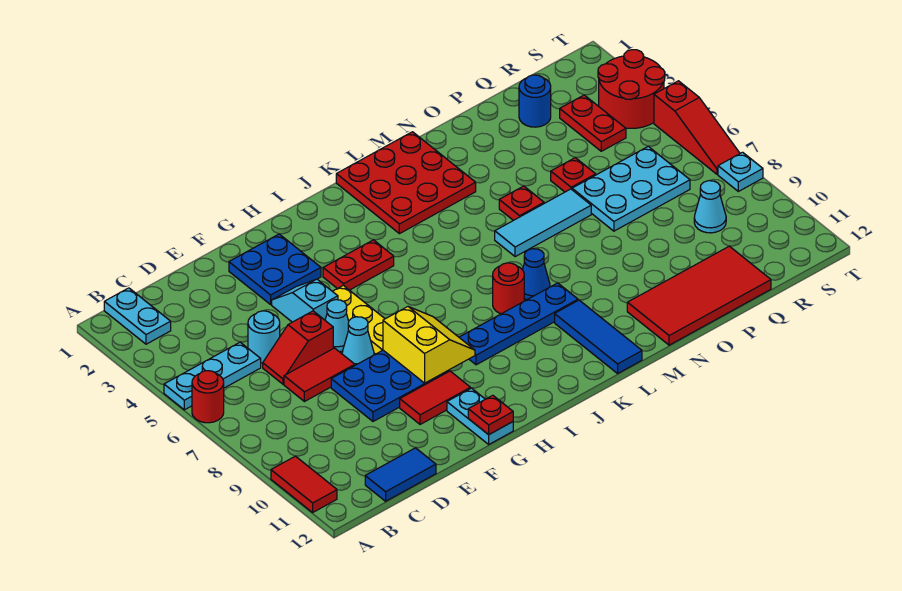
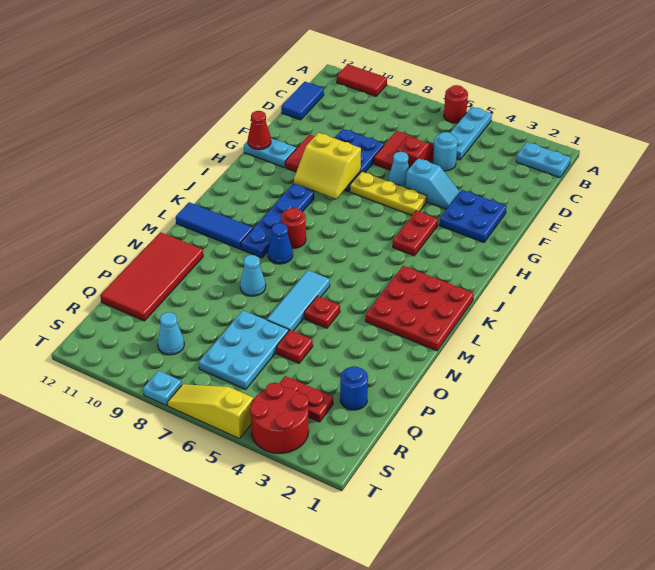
cyan cone F7 level 1 -> cyan cone N8 level 1
red plate G12 level 2 -> red cone G12 level 2
red slope T5:T7 level 1 top 5 -> yellow slope T5:T7 level 1 top 5

